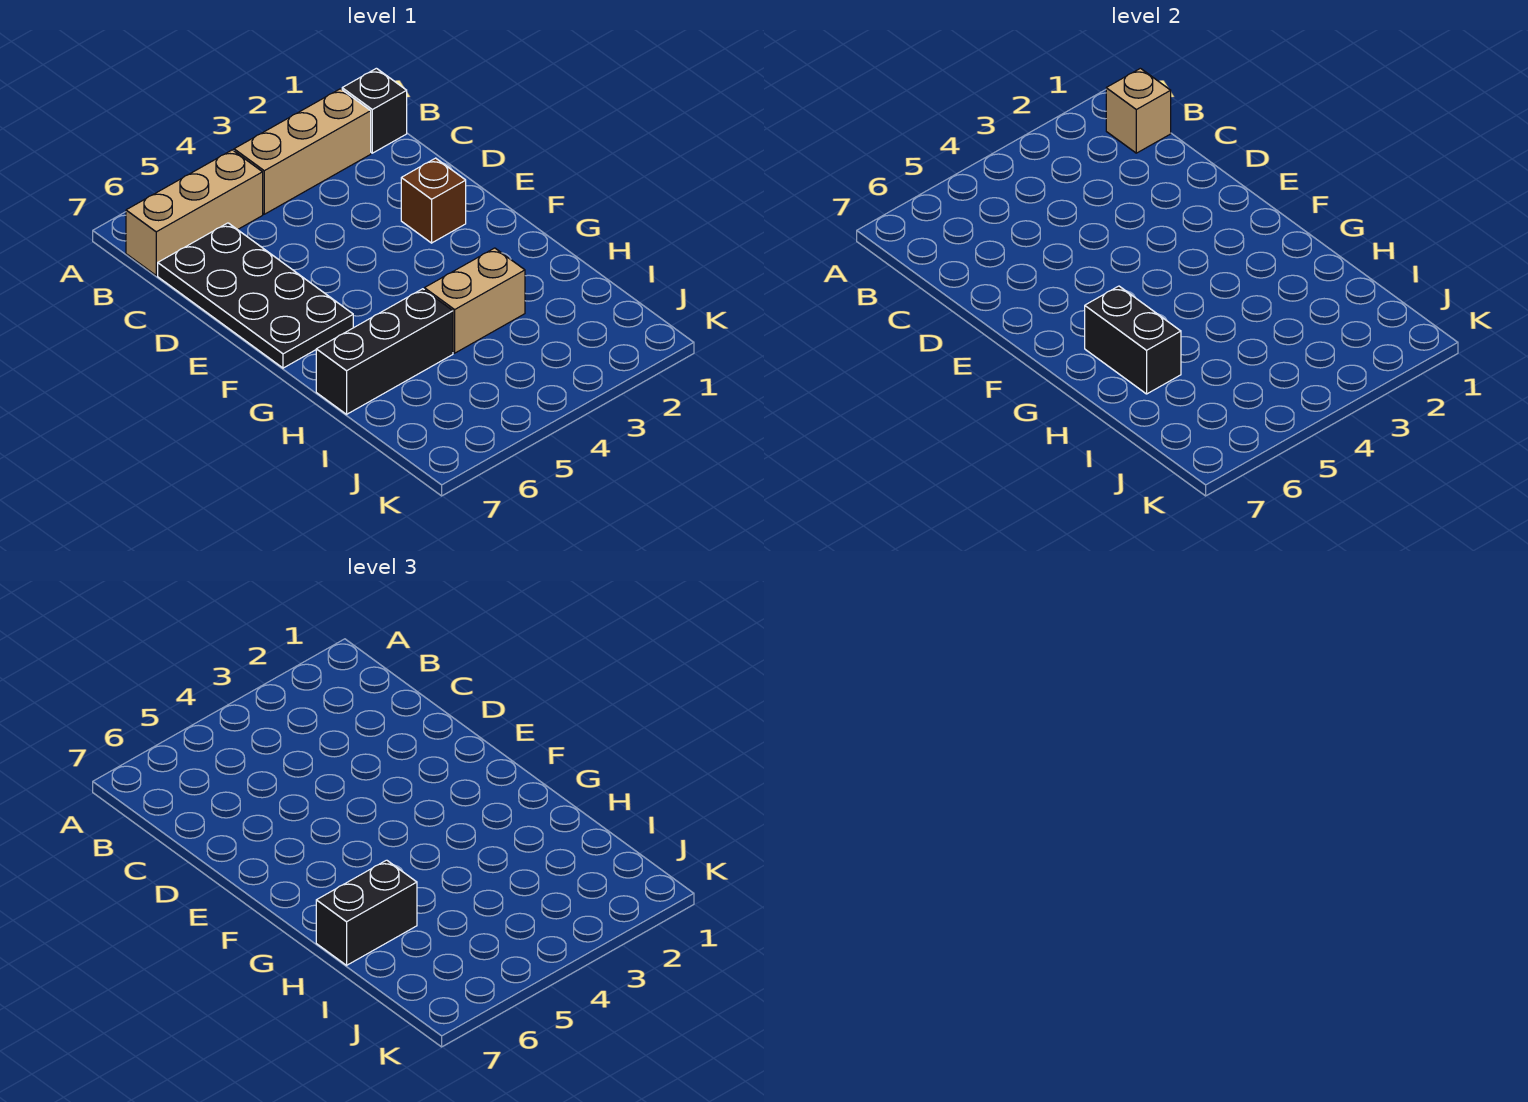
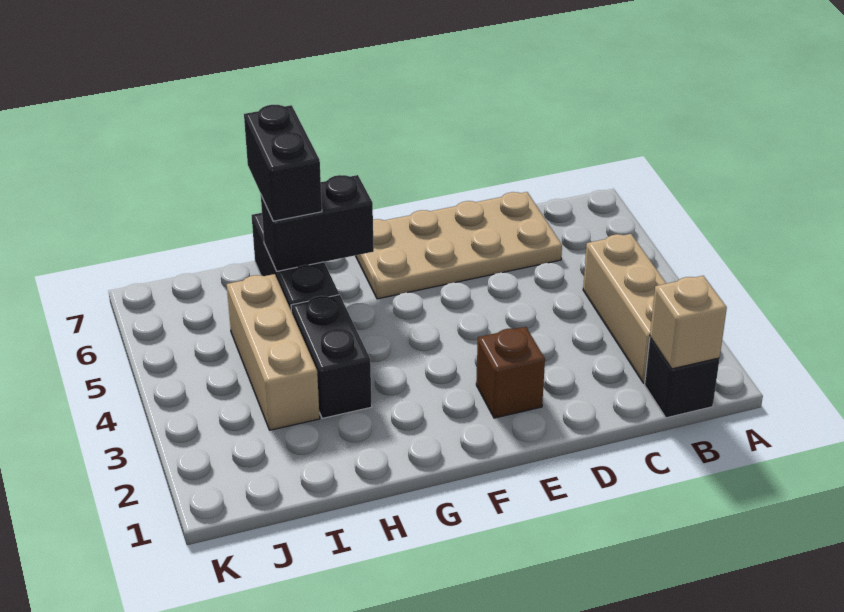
tan brick B5:B7 level 1 -> tan brick I3:I5 level 1
black plate C6:F7 level 1 -> tan plate C6:F7 level 1
tan brick H3:H4 level 1 -> black brick H3:H4 level 1

